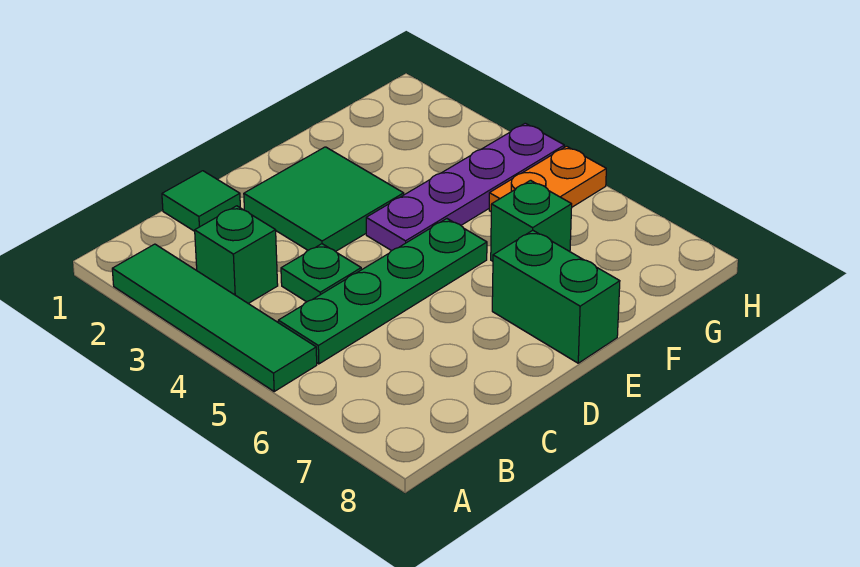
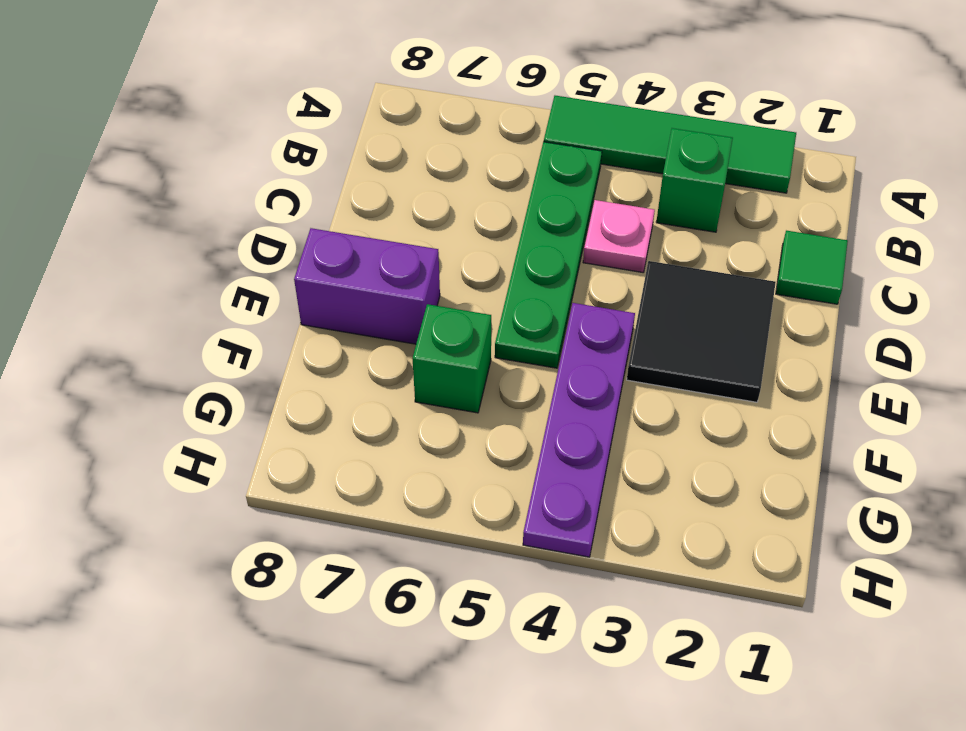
green plate C4 level 1 -> pink plate C4 level 1
green tile D2:E3 level 1 -> black tile D2:E3 level 1
green brick E7:E8 level 1 -> purple brick E7:E8 level 1
orange plate G5:H5 level 1 -> none

